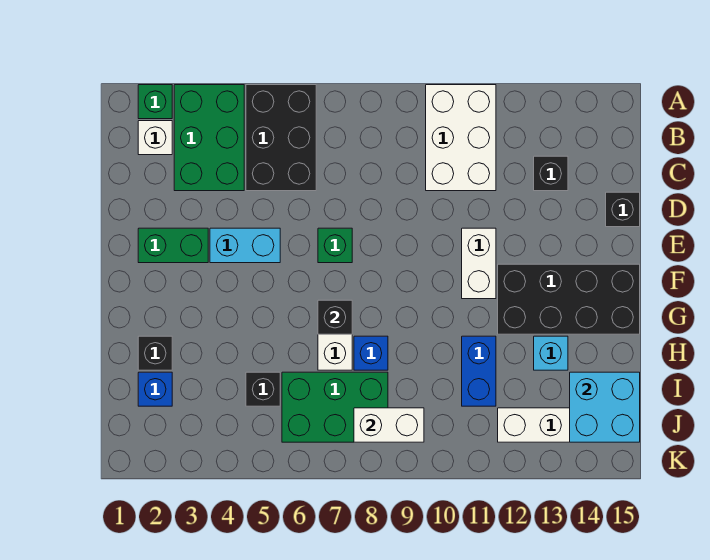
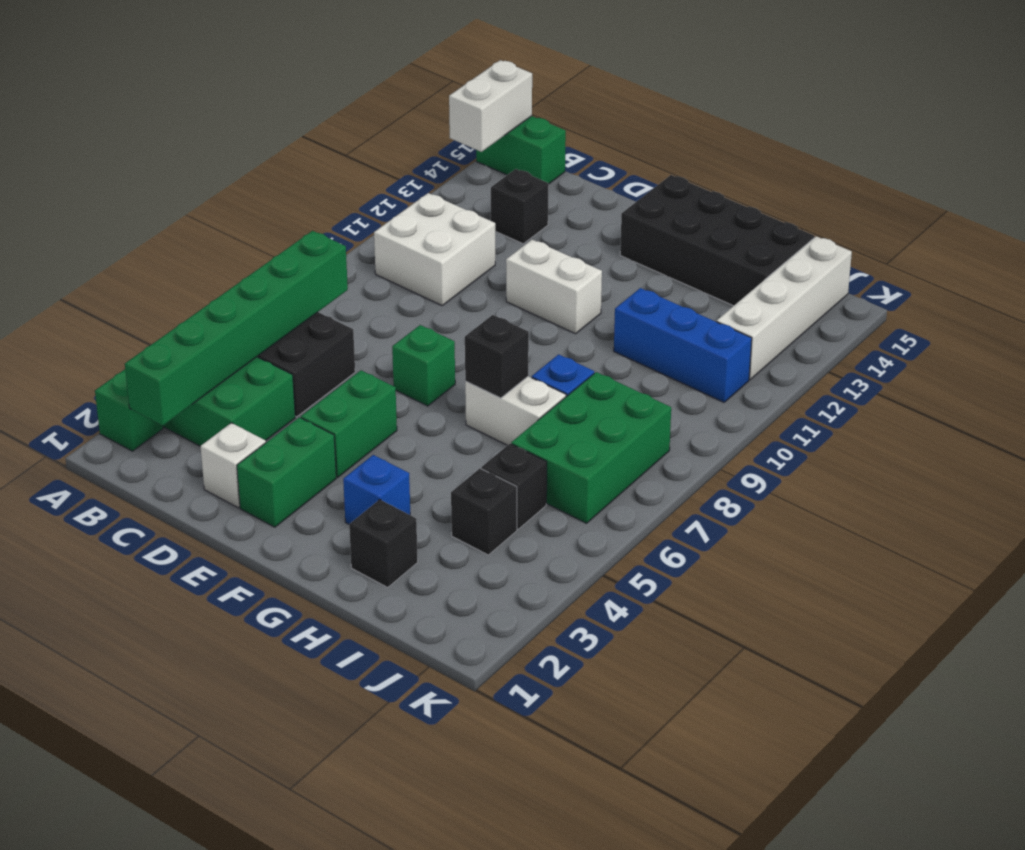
white brick A10:C11 level 1 -> white brick B10:C11 level 1
none -> green brick A15:B15 level 1
white brick B2 level 1 -> white brick D2 level 1
none -> green brick B2:B7 level 2
black brick D15 level 1 -> black brick I4 level 1
cyan brick E4:E5 level 1 -> green brick E4:E5 level 1
black brick F12:G15 level 1 -> black brick F14:I15 level 1
blue brick H11:I11 level 1 -> blue brick H11:J11 level 1
cyan brick H13 level 1 -> none
blue brick I2 level 1 -> blue brick G3 level 1
cyan brick I14:J15 level 2 -> none
white brick J8:J9 level 2 -> white brick A14:A15 level 2

